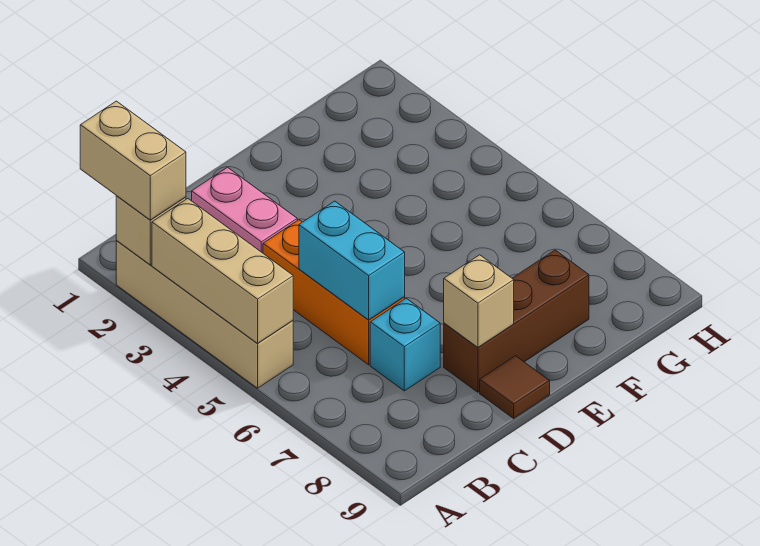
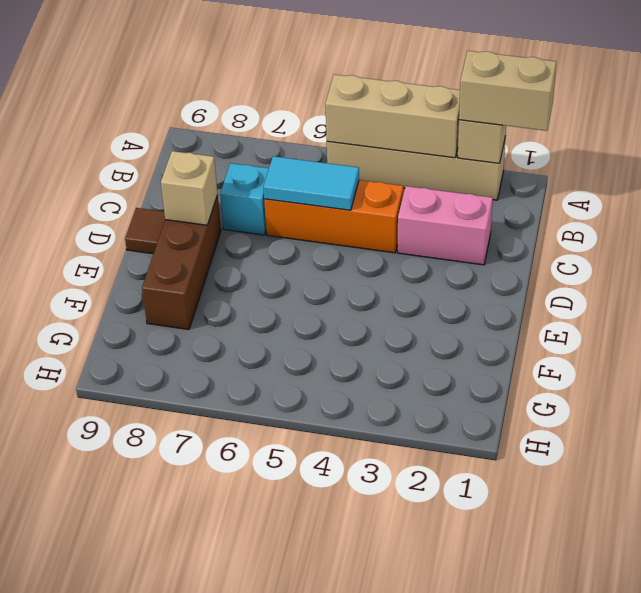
cyan brick C5:C6 level 2 -> cyan tile C5:C6 level 2

